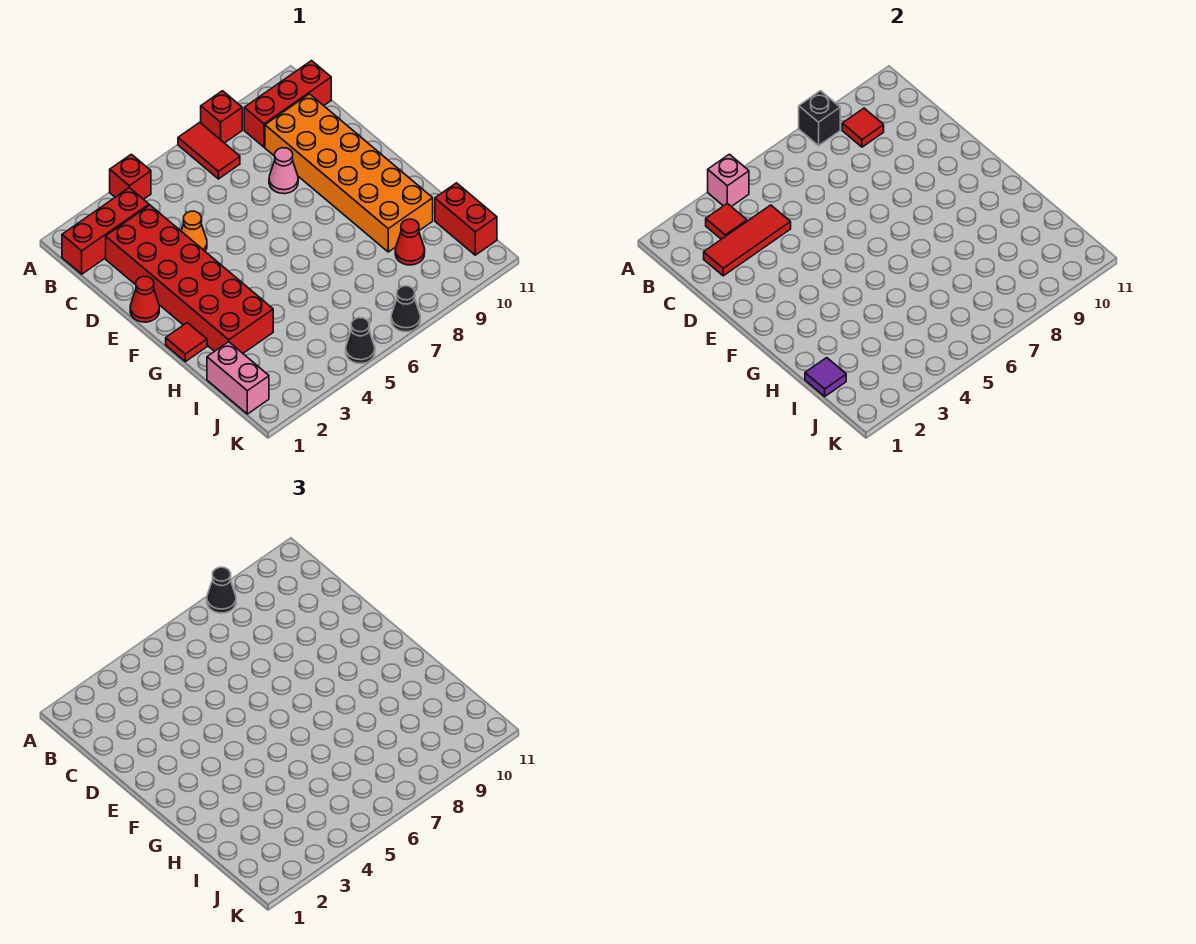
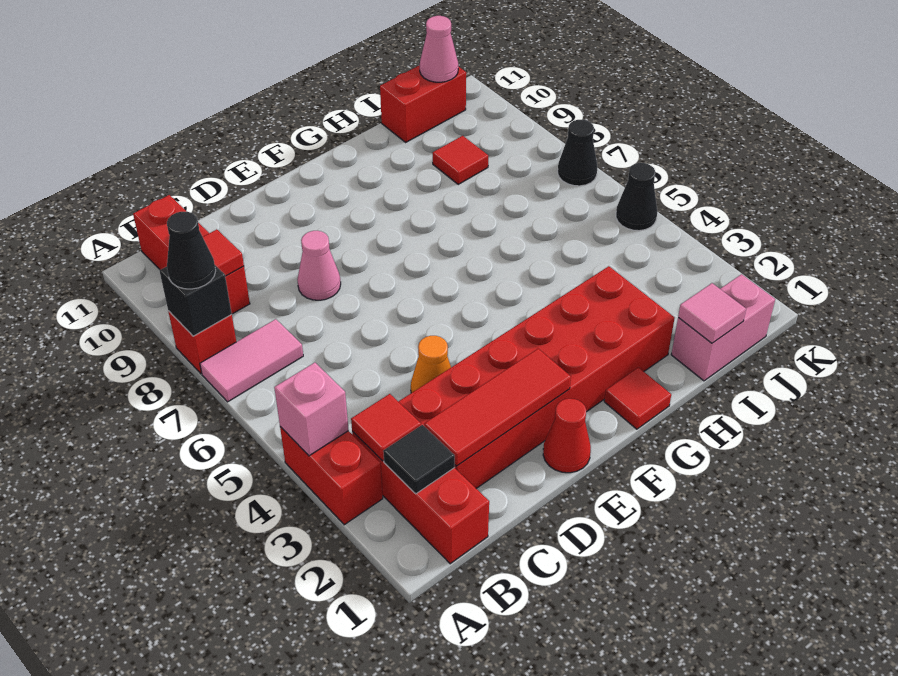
red brick A4 level 1 -> red brick A3:A4 level 1
red tile A7:B7 level 1 -> pink tile A7:B7 level 1
none -> black tile B2 level 2
red tile C2:C4 level 2 -> red tile C2:E2 level 2
orange brick C9:H10 level 1 -> none
purple tile I1 level 2 -> pink tile I1 level 2
red cone I9 level 1 -> red tile I9 level 1
none -> pink cone J11 level 2

